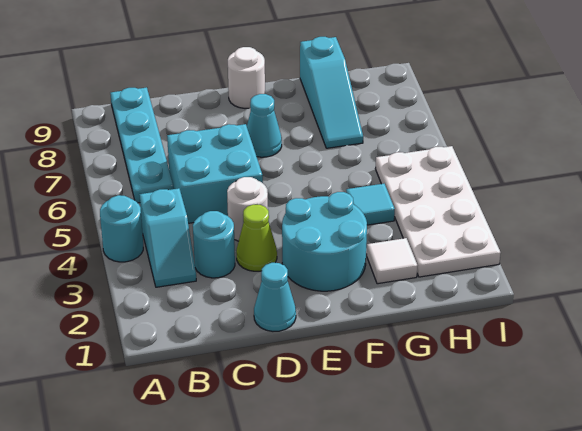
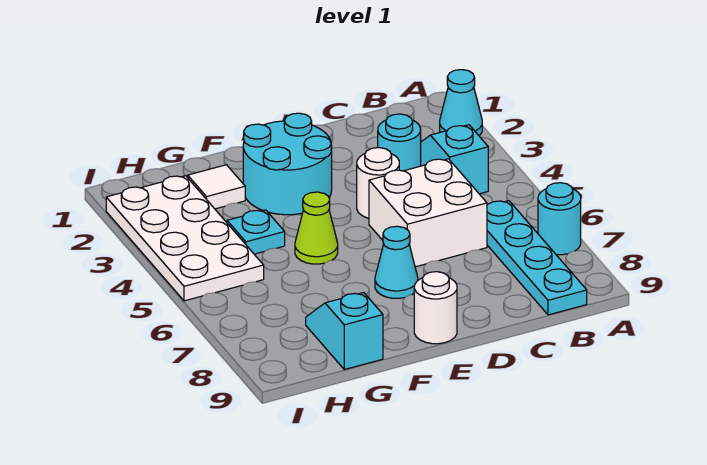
cyan round brick A4 level 1 -> cyan round brick A7 level 1
cyan brick C5:D6 level 1 -> white brick C5:D6 level 1
cyan cone D1 level 1 -> cyan cone A2 level 1
lime cone D3 level 1 -> lime cone F5 level 1
cyan tile G4 level 1 -> cyan plate G4 level 1
cyan slope G7:G9 level 1 top 9 -> cyan slope G8:G9 level 1 top 9

